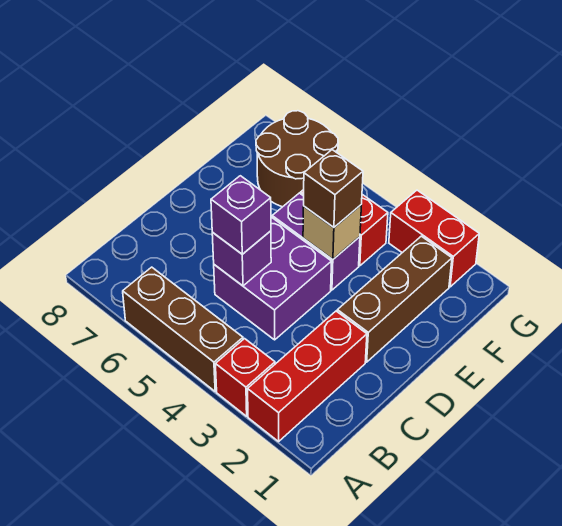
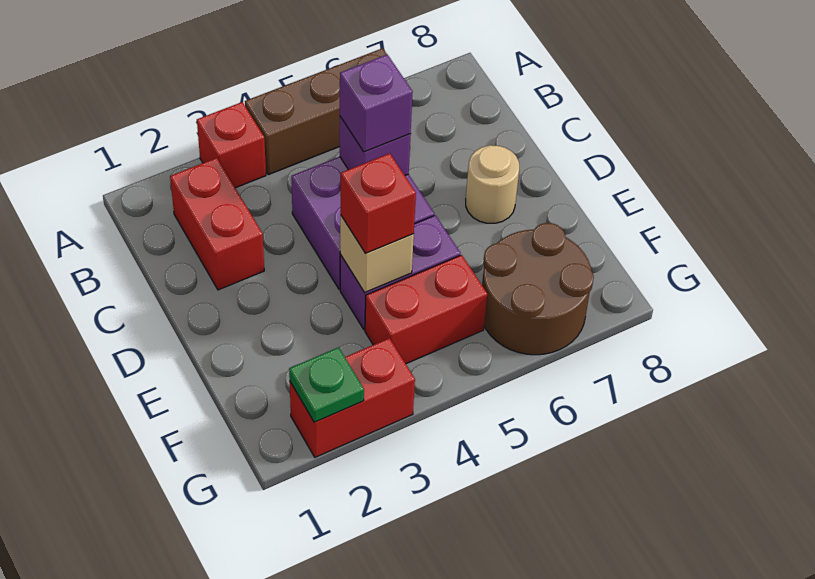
red brick A2:C2 level 1 -> red brick B2:C2 level 1
brown brick D2:F2 level 1 -> none
none -> tan round brick D7 level 1
brown brick E4 level 3 -> red brick E4 level 3
none -> green plate G2 level 2

